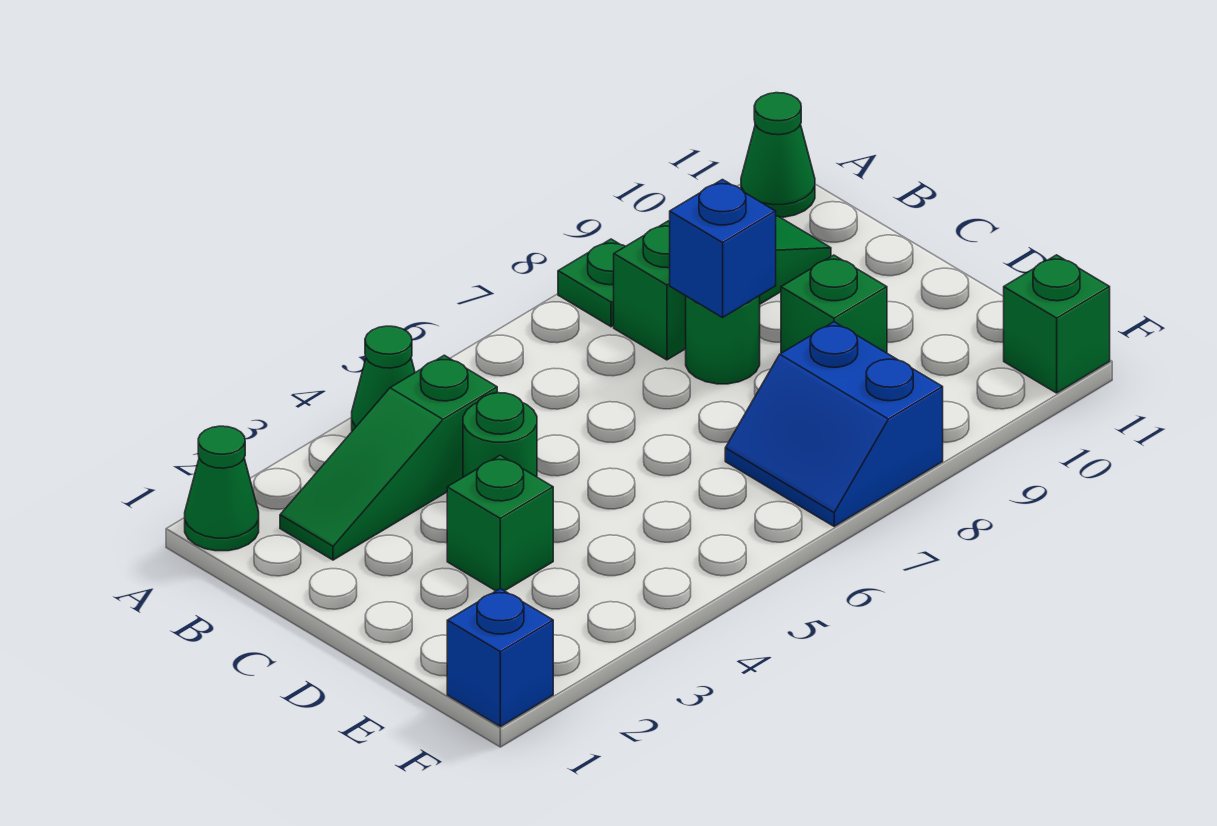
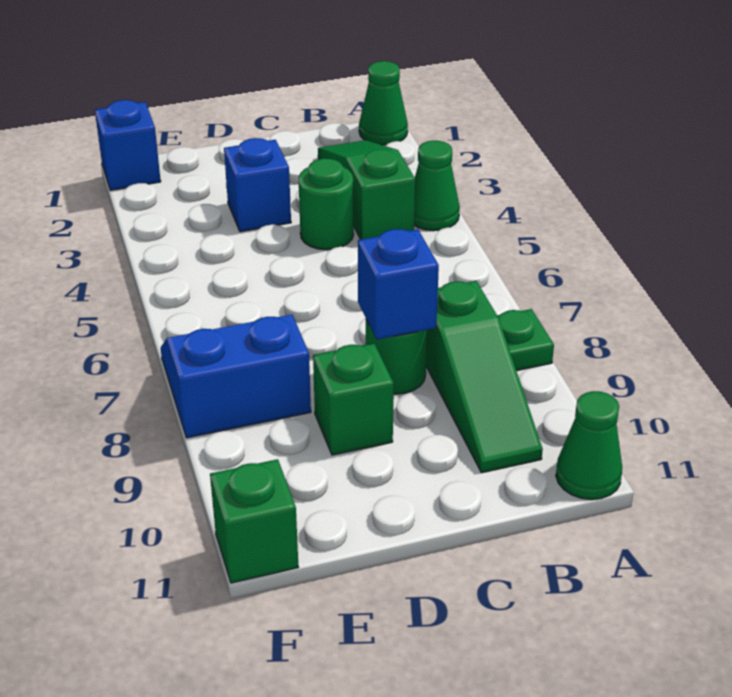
green brick D3 level 1 -> blue brick D3 level 1

